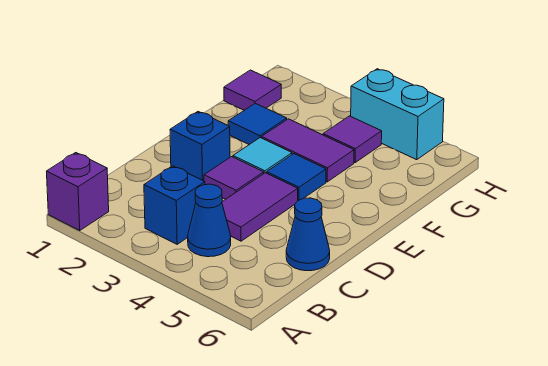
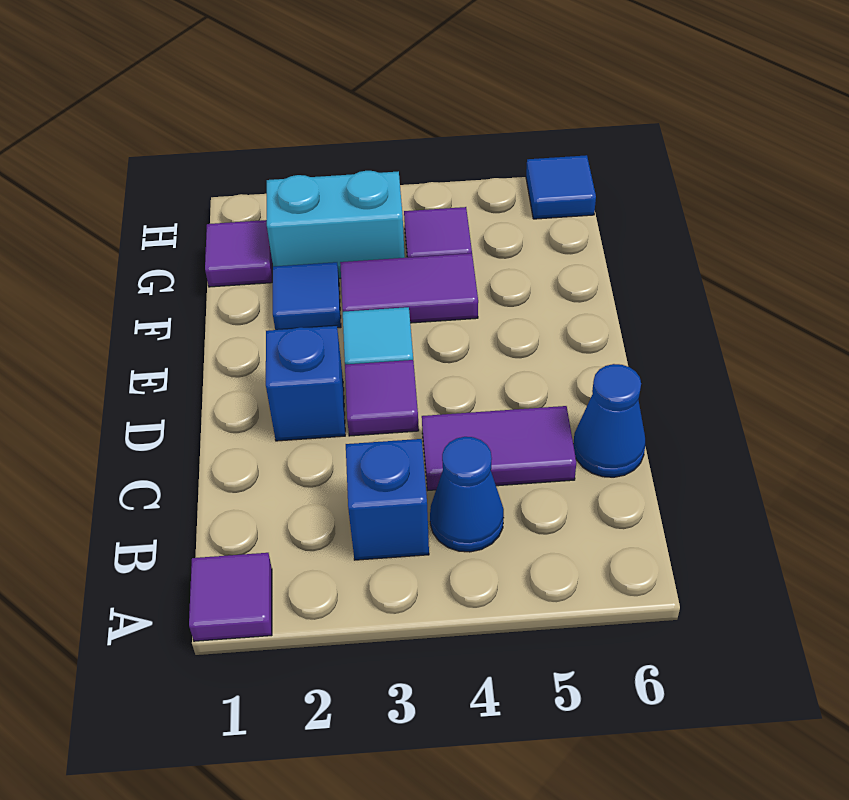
purple brick A1 level 1 -> purple tile A1 level 1
purple tile C4:D4 level 1 -> purple tile C4:C5 level 1
blue tile E4 level 1 -> blue tile H6 level 1
cyan brick H4:H5 level 1 -> cyan brick G2:G3 level 1

